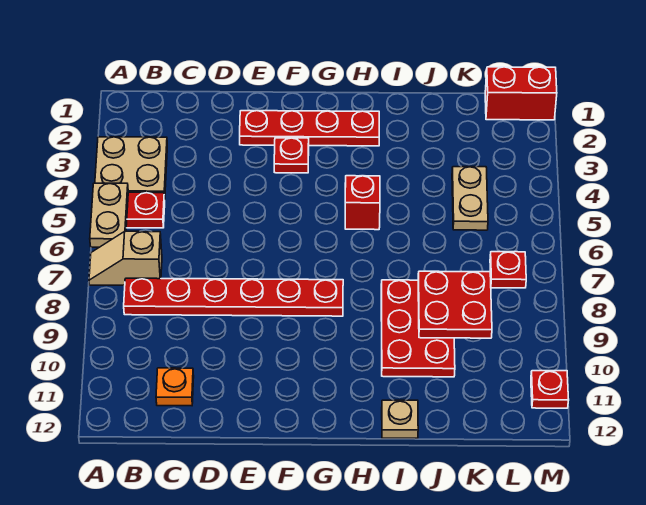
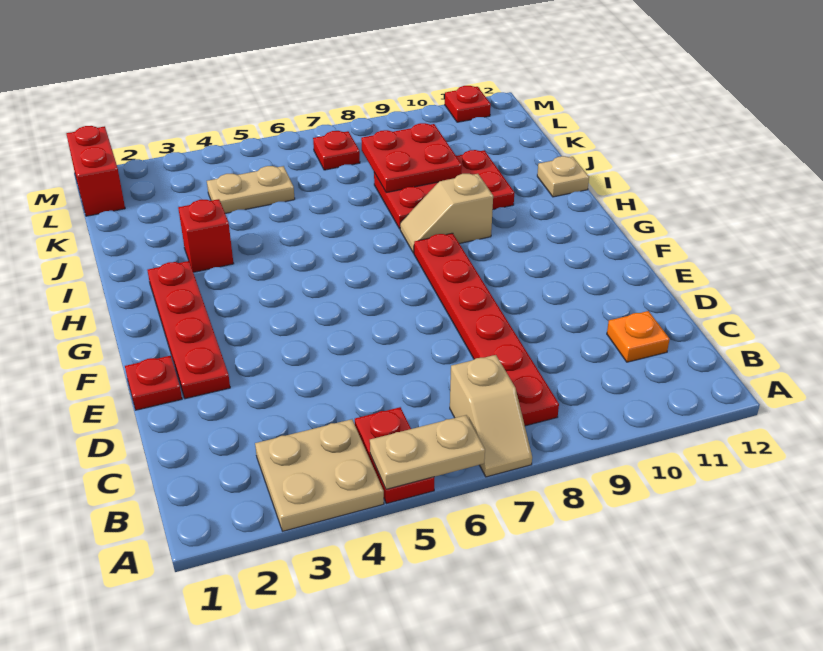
red plate F3 level 1 -> red plate E1 level 1
red brick H5 level 1 -> red brick I3 level 1
none -> tan slope H8:H9 level 1 top 9

